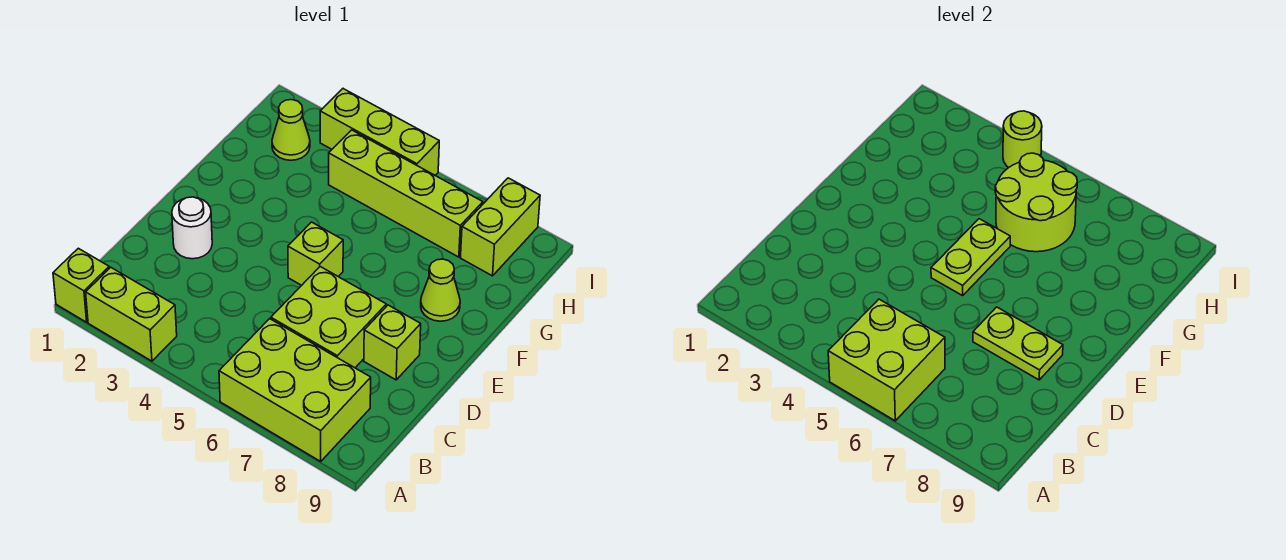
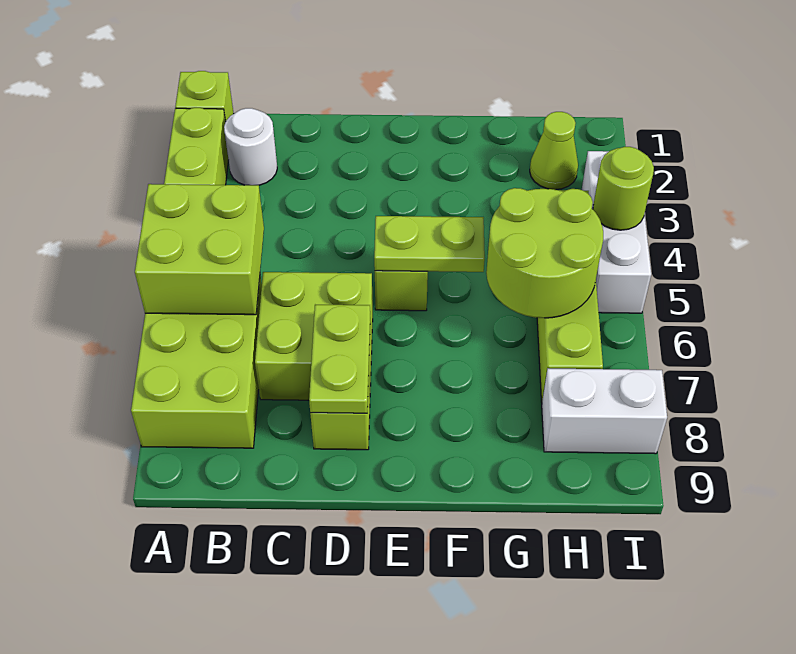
white round brick D2 level 1 -> white round brick B2 level 1
lime cone F8 level 1 -> none
lime brick H8:I8 level 1 -> white brick H8:I8 level 1
lime brick I3:I5 level 1 -> white brick I3:I5 level 1

